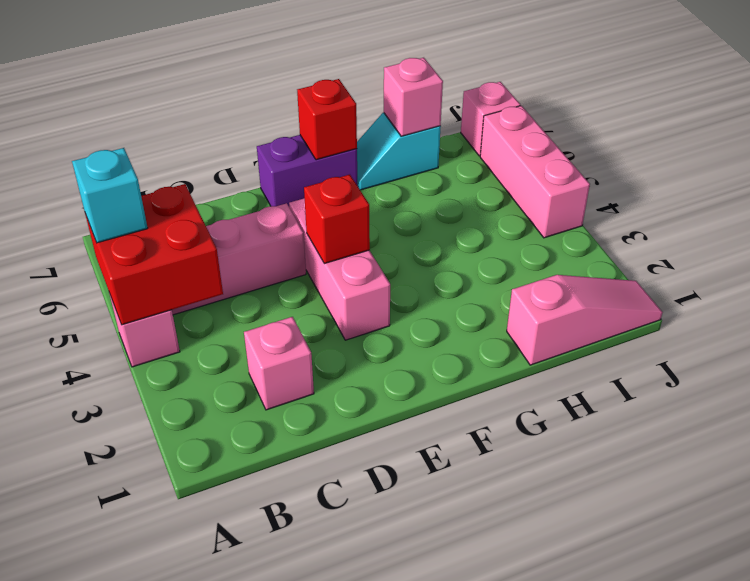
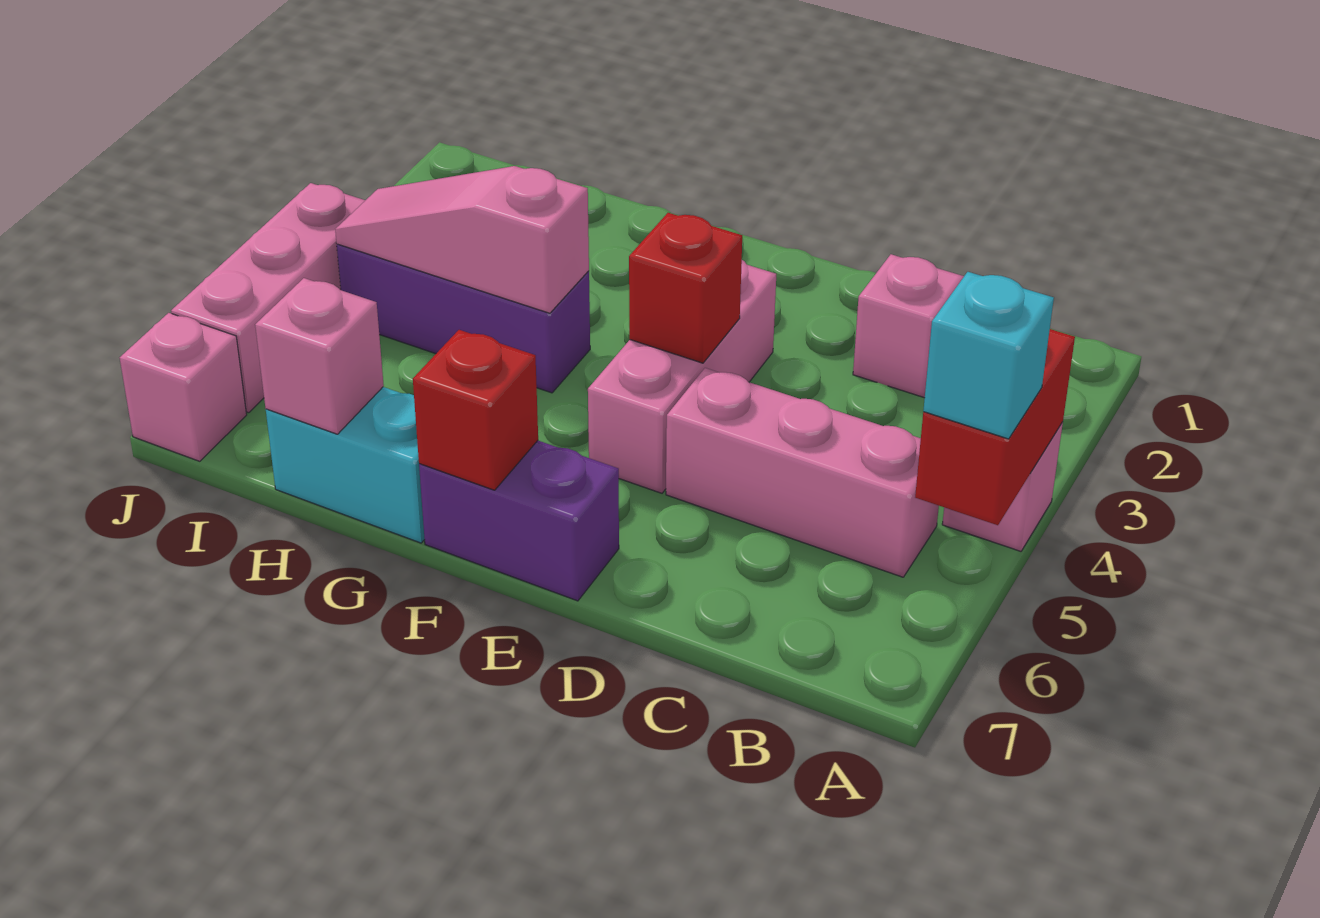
red brick A4:B5 level 2 -> red brick A4:A5 level 2
none -> purple brick G4:I4 level 1
cyan slope G7:H7 level 1 top H -> cyan brick G7:H7 level 1
pink slope H1:J1 level 1 top H -> pink slope G4:I4 level 2 top G

